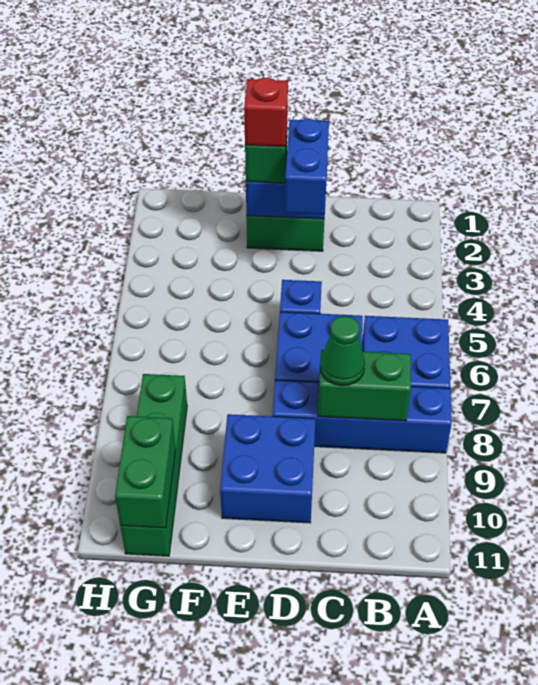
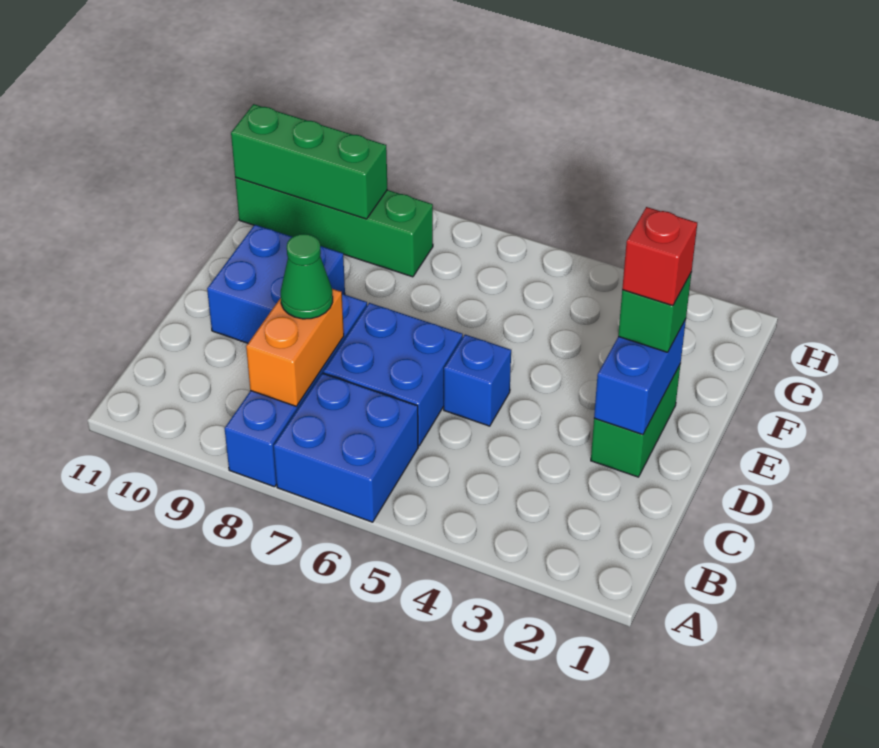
green brick B8:C8 level 2 -> orange brick B8:C8 level 2
blue brick D2:D3 level 3 -> none
green brick G10:G11 level 2 -> green brick G9:G11 level 2

